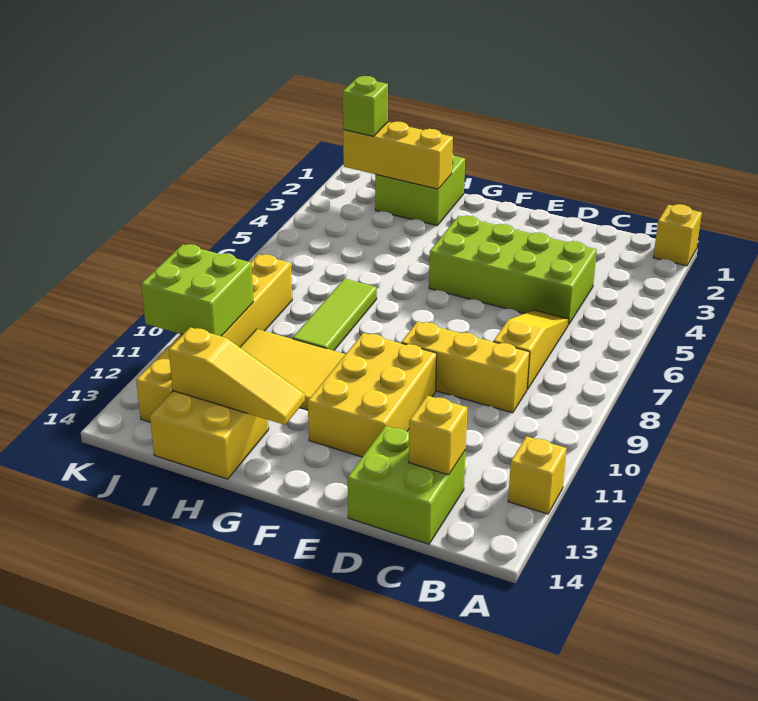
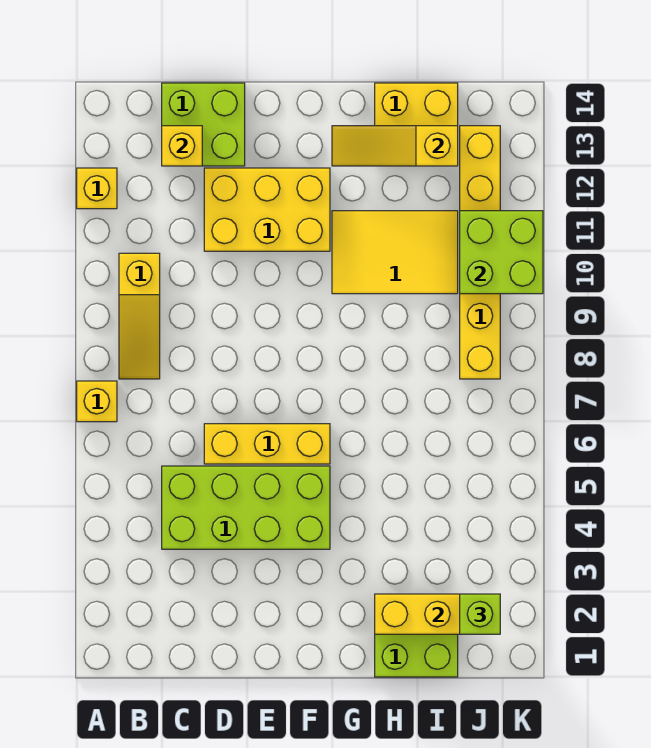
yellow brick A1 level 1 -> yellow brick A7 level 1
yellow slope C6:C8 level 1 top 8 -> yellow slope B8:B10 level 1 top 10
yellow brick C9:E9 level 1 -> yellow brick D6:F6 level 1
yellow brick E10:F12 level 1 -> yellow brick D11:F12 level 1
lime tile H7:H9 level 1 -> none

